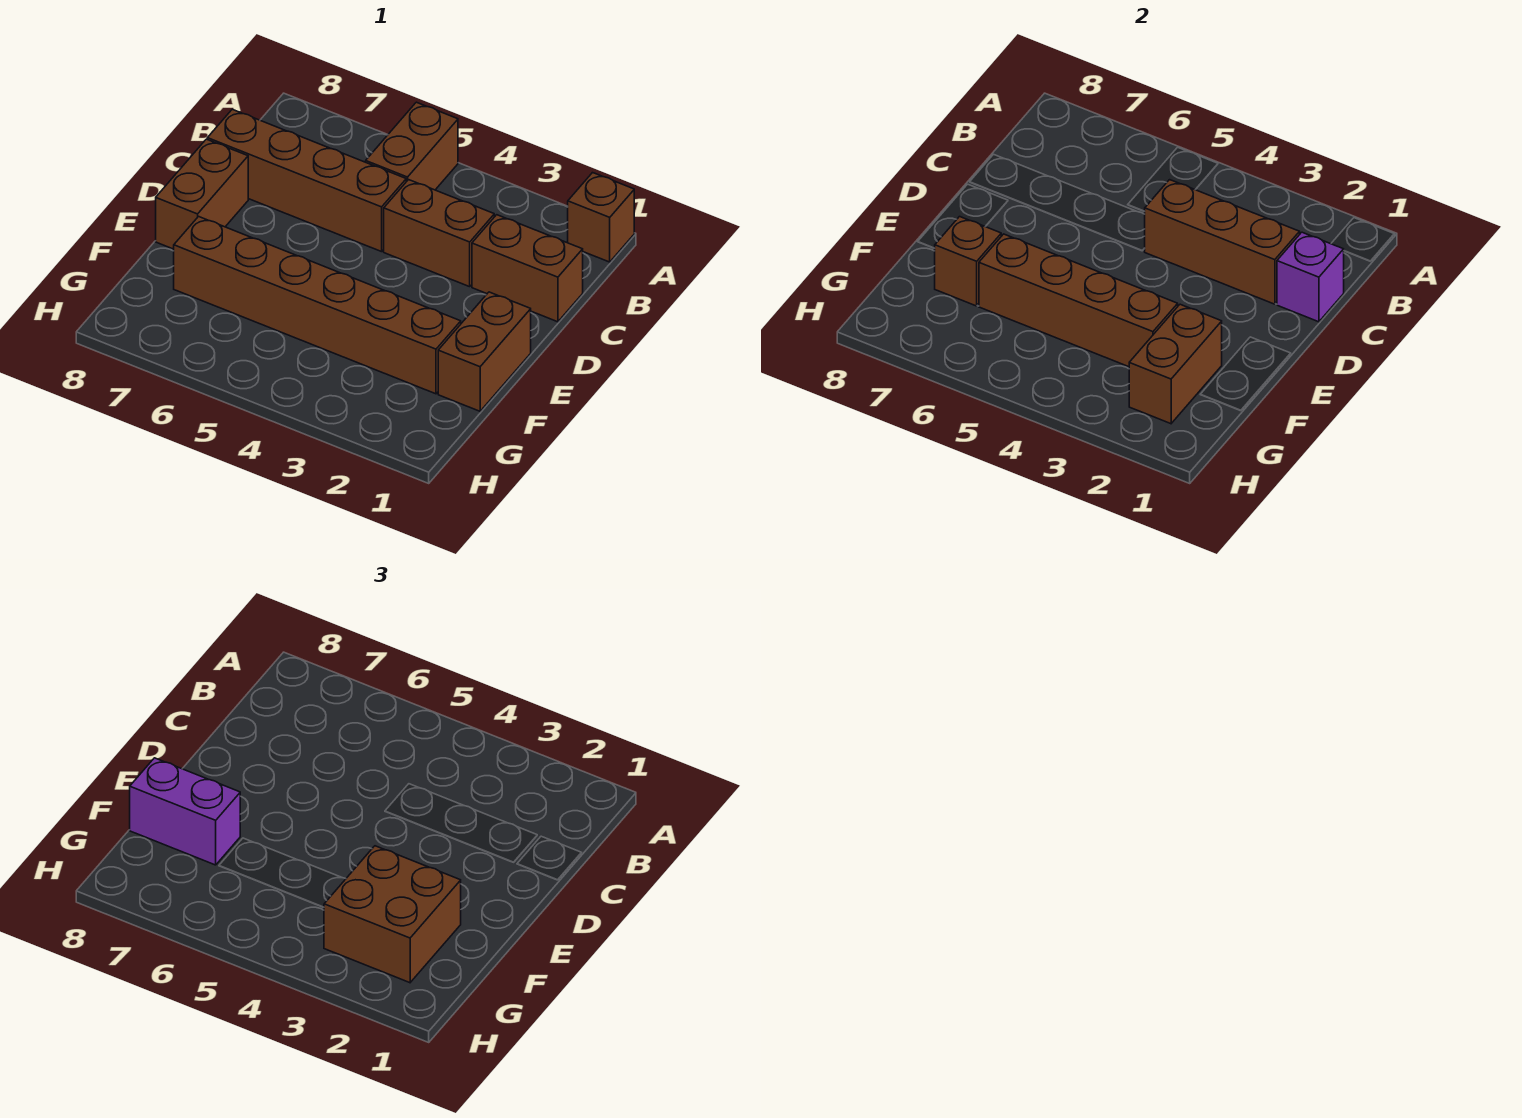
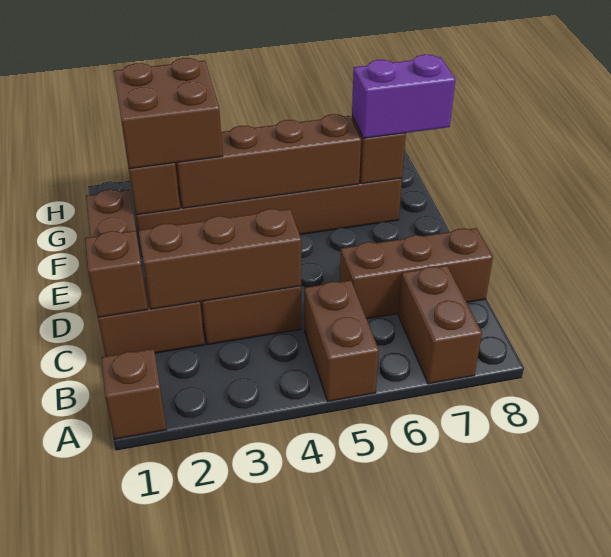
purple brick C1 level 2 -> brown brick C1 level 2
brown brick C5:C8 level 1 -> brown brick C6:C8 level 1
brown brick D8:E8 level 1 -> brown brick A7:B7 level 1

